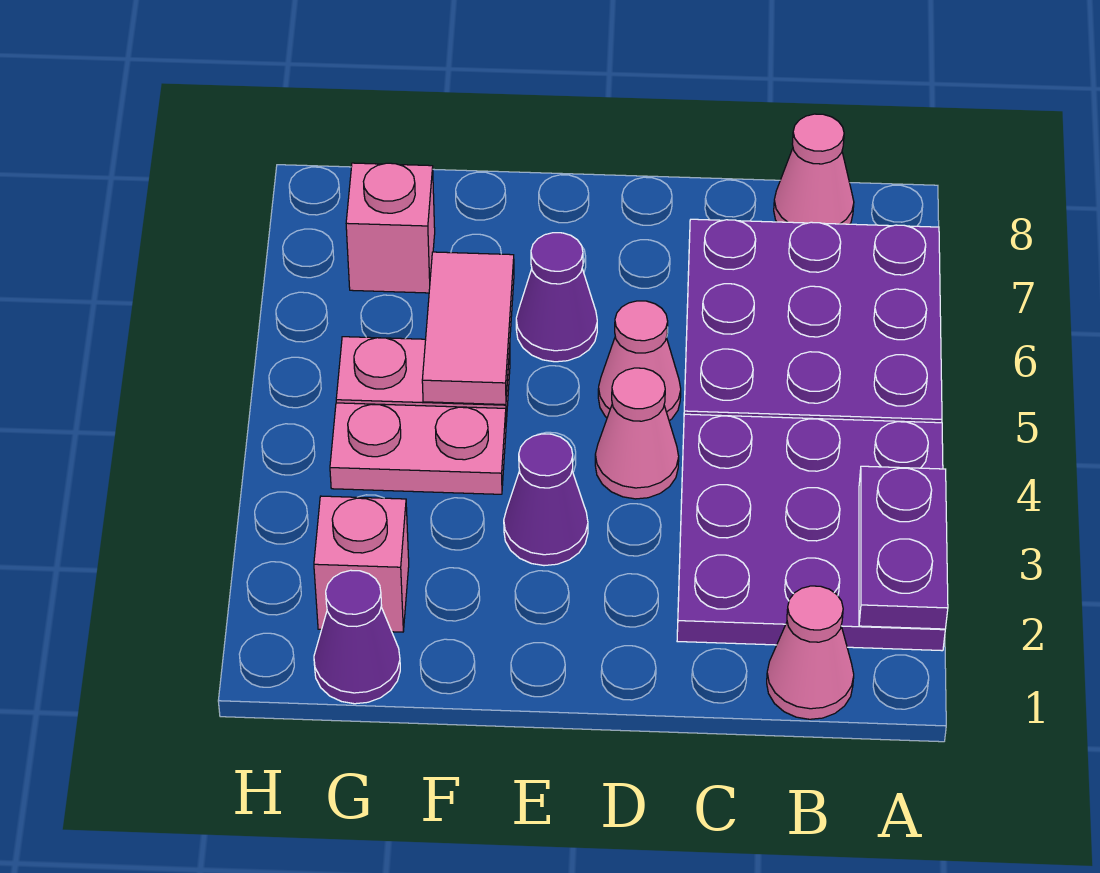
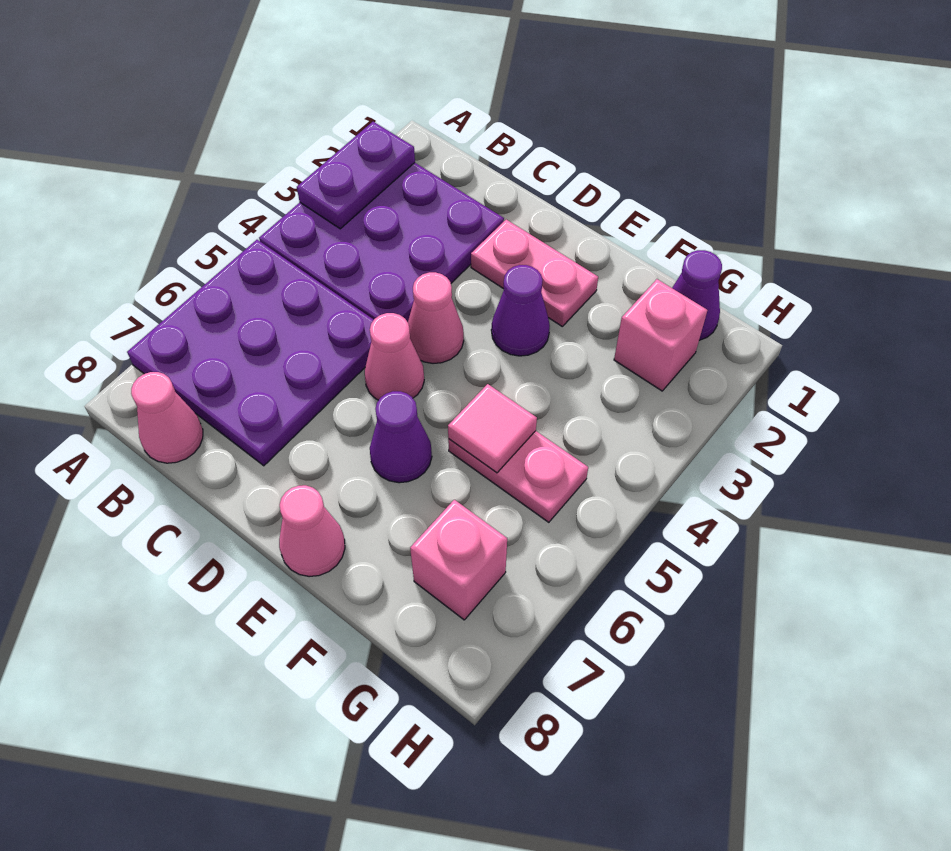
pink cone B1 level 1 -> pink cone E8 level 1
pink plate F4:G4 level 1 -> pink plate D2:E2 level 1
pink tile F5:F6 level 2 -> pink tile F5 level 2

